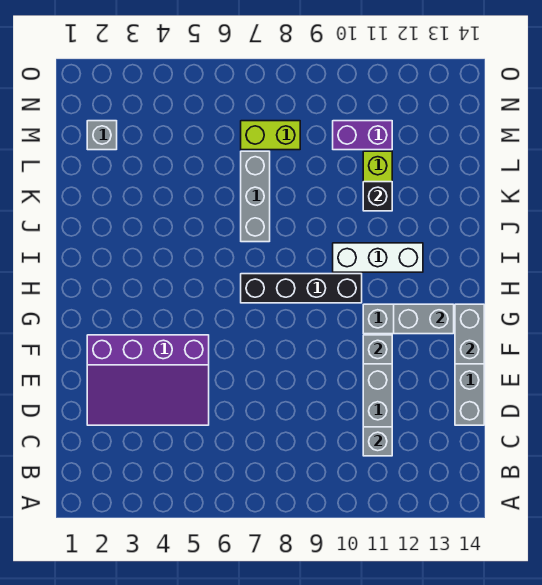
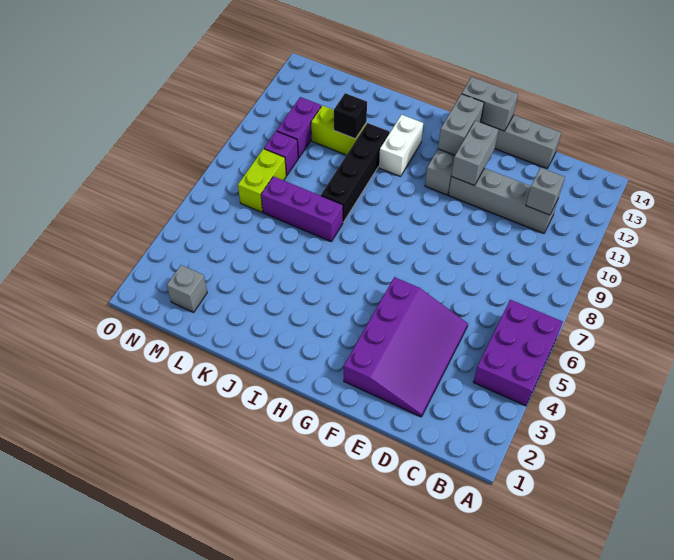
none -> purple brick A4:B6 level 1
grey brick F11 level 2 -> grey brick F11:F12 level 2
black brick H7:H10 level 1 -> black brick J8:J11 level 1
white brick I10:I12 level 1 -> white brick I11:I12 level 1
grey brick J7:L7 level 1 -> purple brick J7:L7 level 1
none -> purple brick M9 level 1

